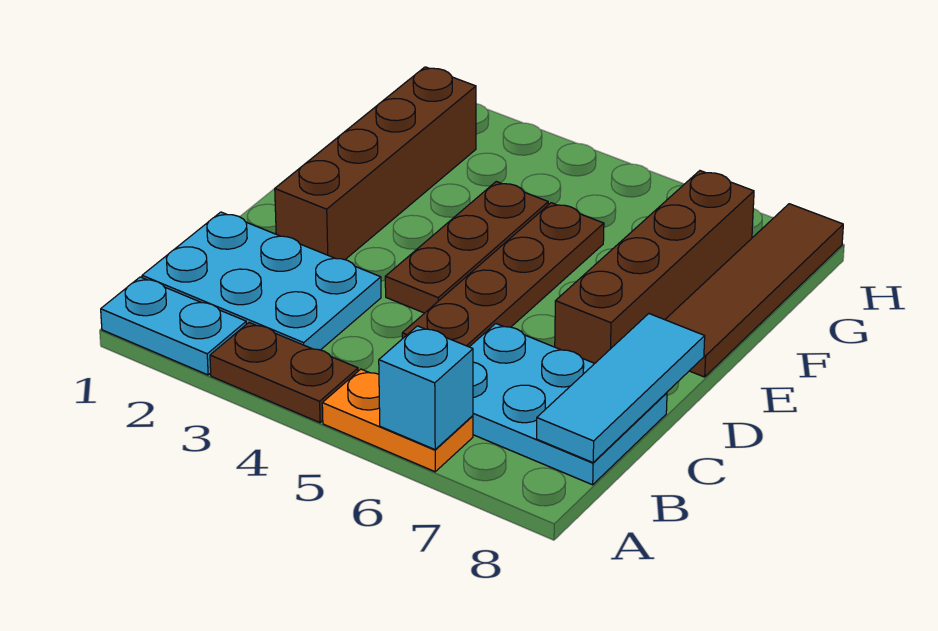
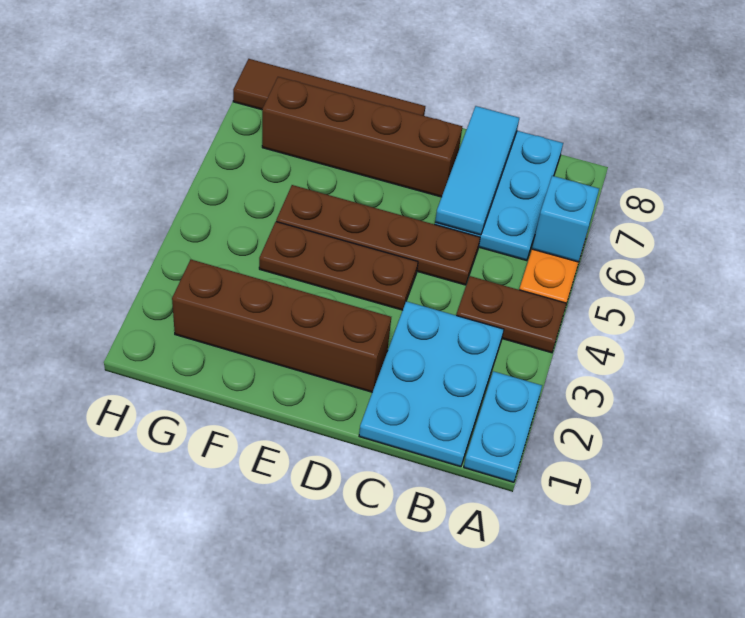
brown plate A3:A4 level 1 -> brown plate A4:B4 level 1
cyan tile B8:D8 level 2 -> cyan tile C6:C8 level 2

